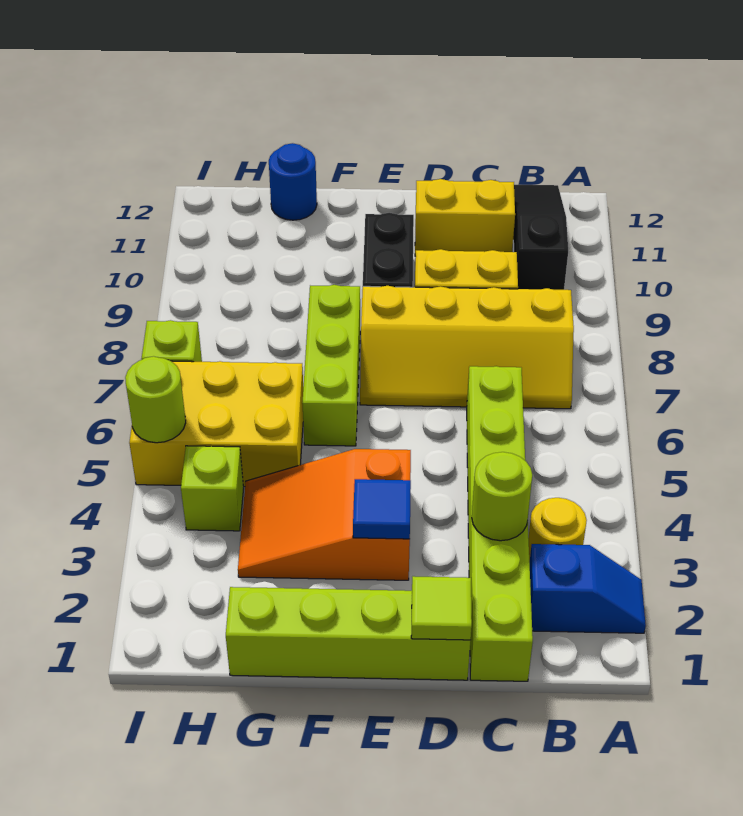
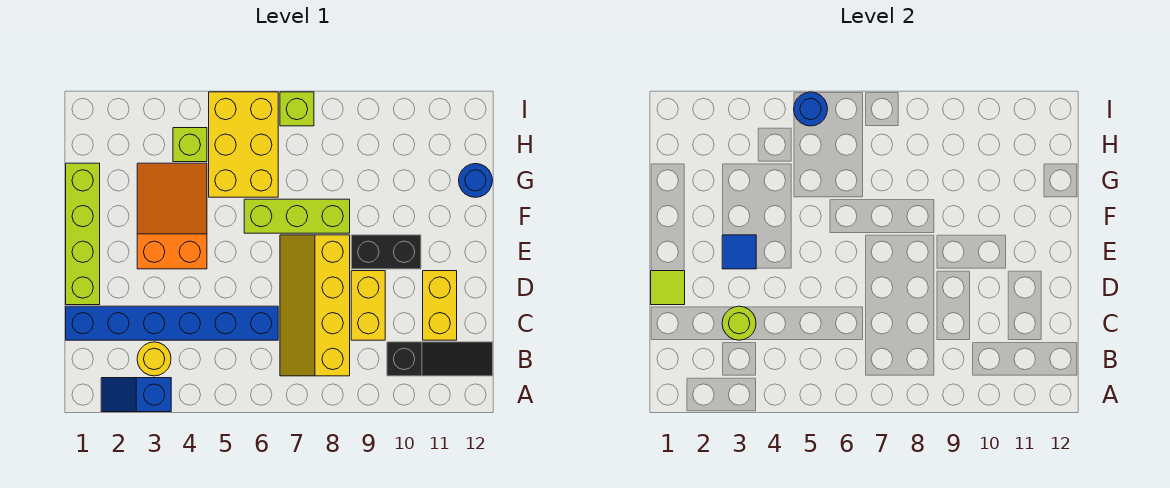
blue slope A2:B2 level 1 top B -> blue slope A2:A3 level 1 top 3
lime brick C1:C6 level 1 -> blue brick C1:C6 level 1
lime round brick I5 level 2 -> blue round brick I5 level 2

